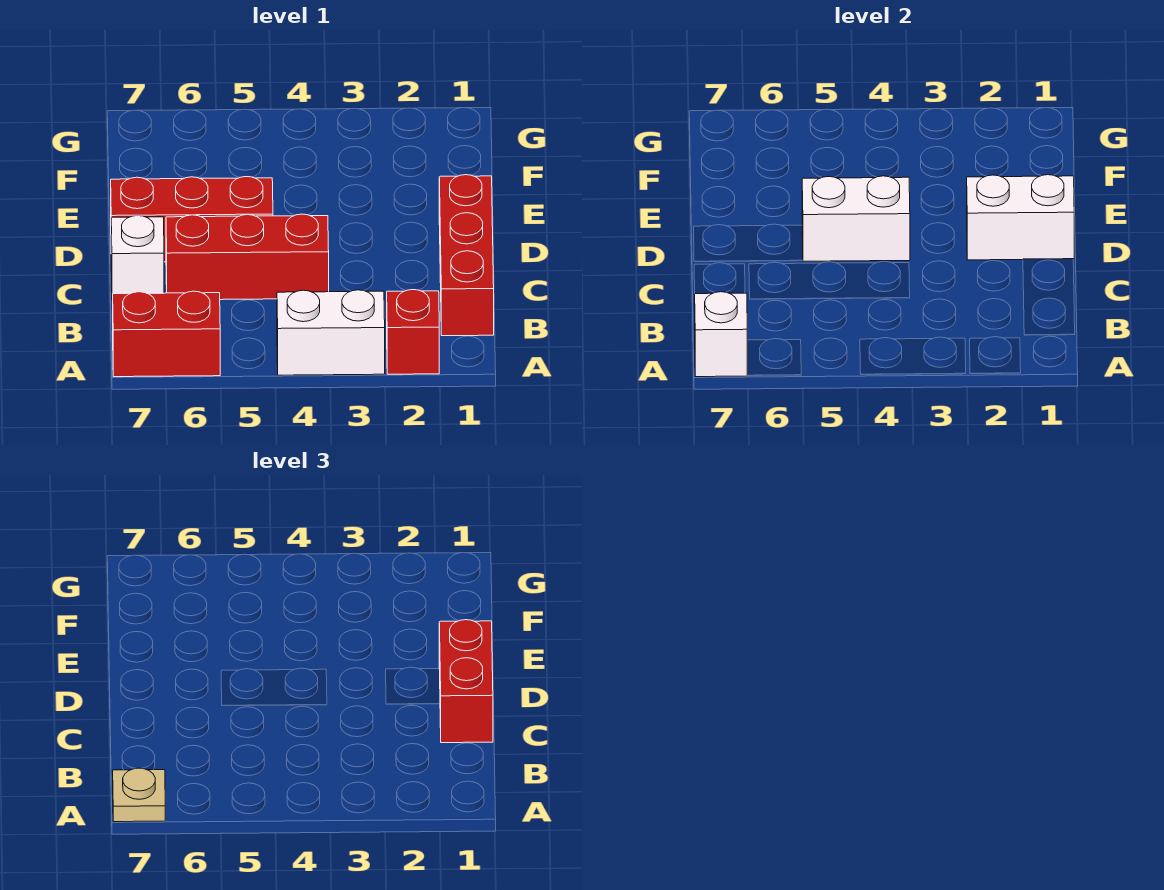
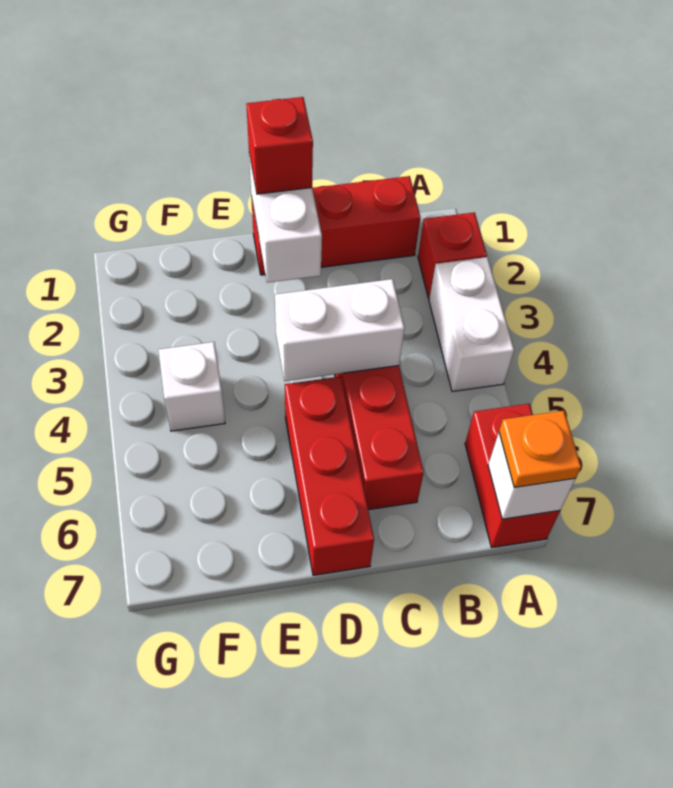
tan plate A7 level 3 -> orange plate A7 level 3
red brick C1:D1 level 3 -> red brick D1 level 3
white brick C7 level 1 -> white brick F4 level 1
white brick D4:D5 level 2 -> white brick C4:D4 level 2

